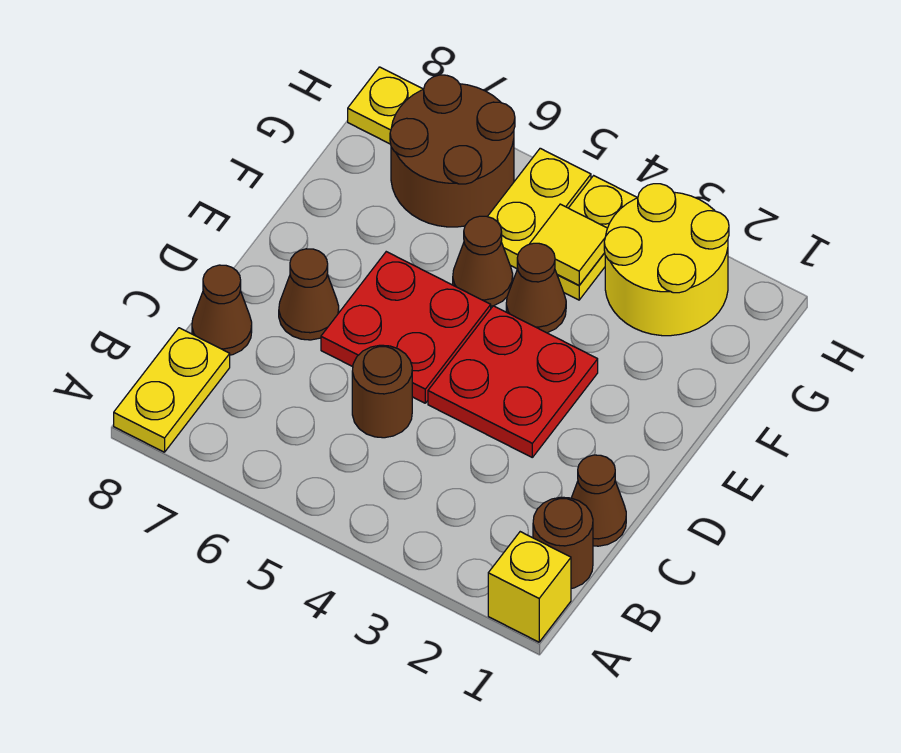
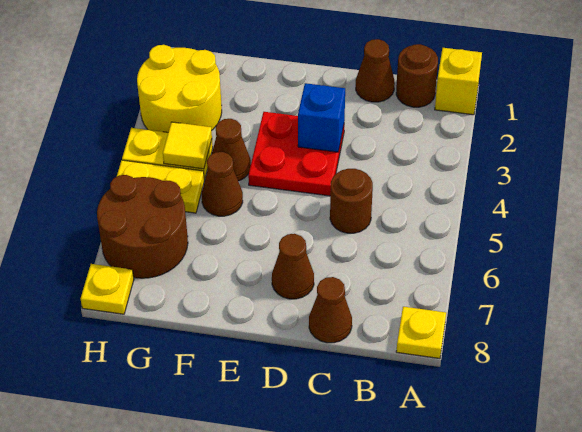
yellow plate A8:B8 level 1 -> yellow plate A8 level 1
none -> blue brick D3 level 2
red plate D5:E6 level 1 -> none

